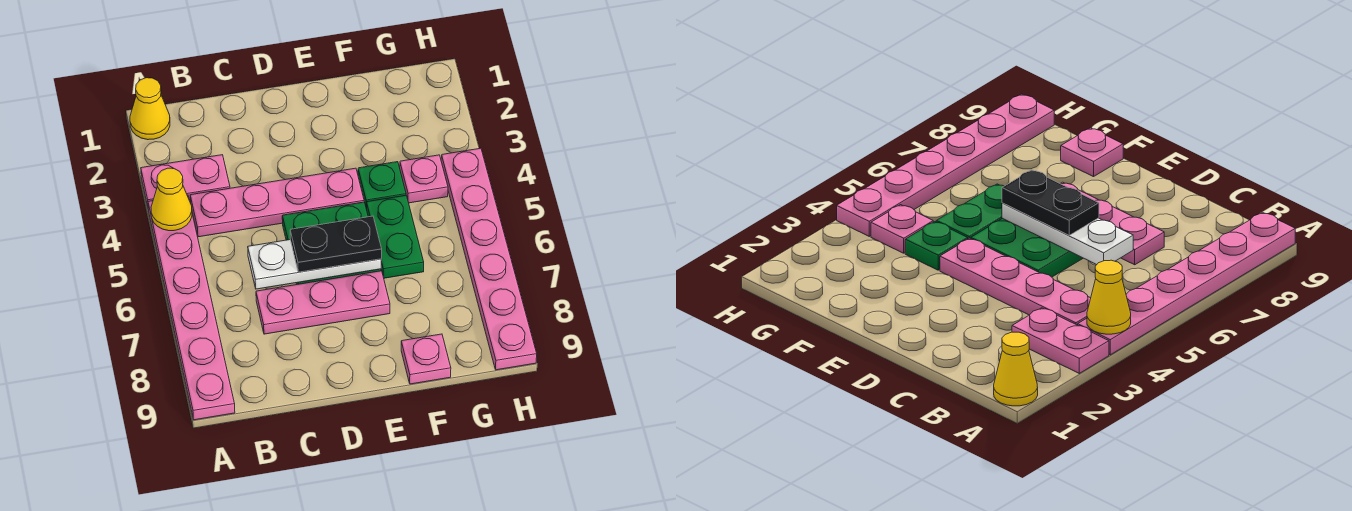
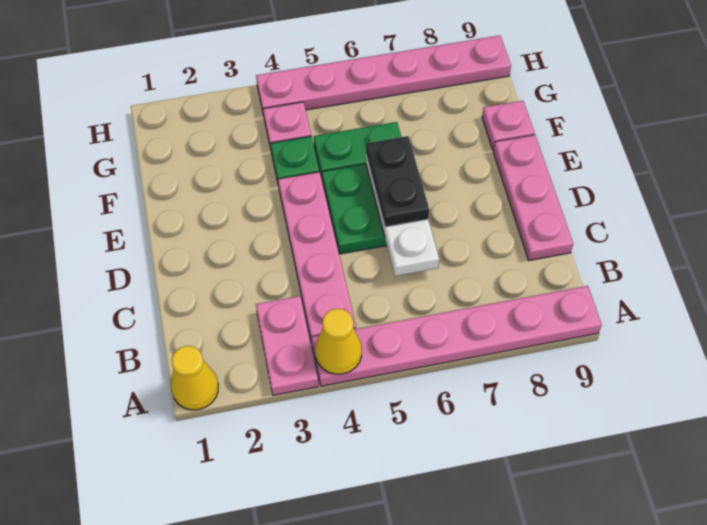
pink plate C7:E7 level 1 -> pink plate C9:E9 level 1

